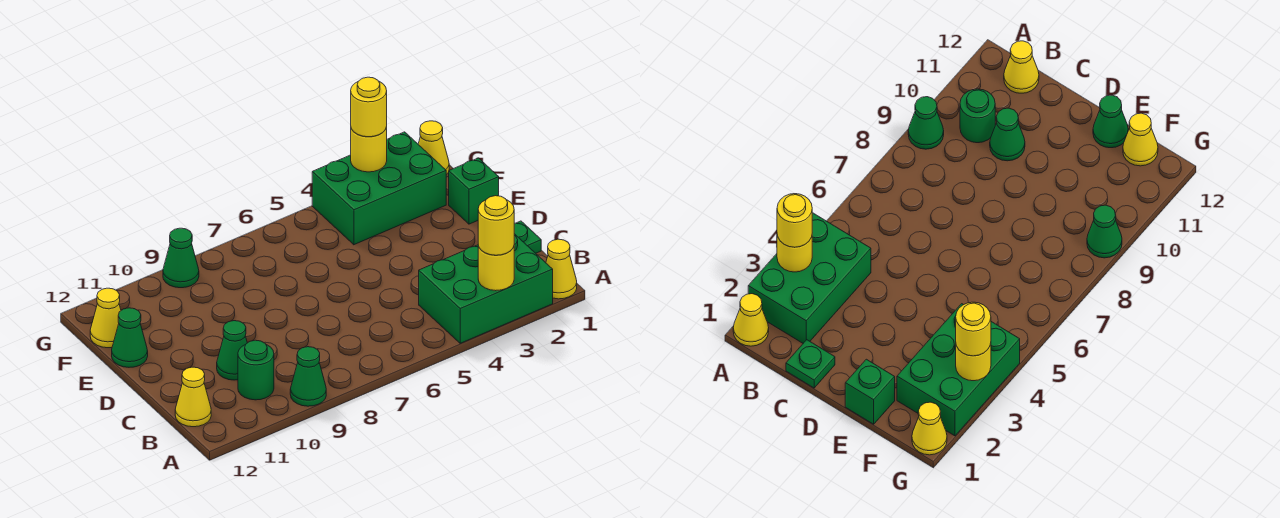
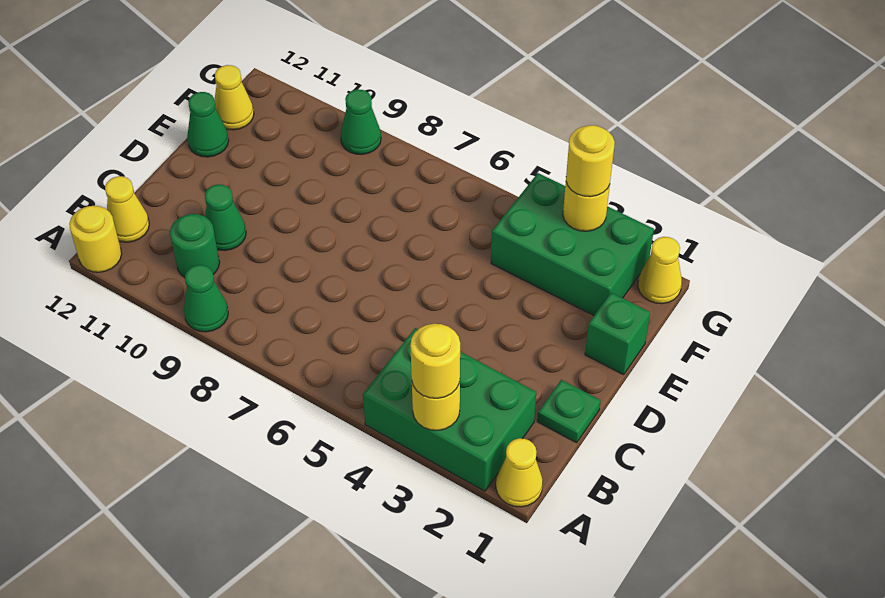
none -> yellow round brick A12 level 1

